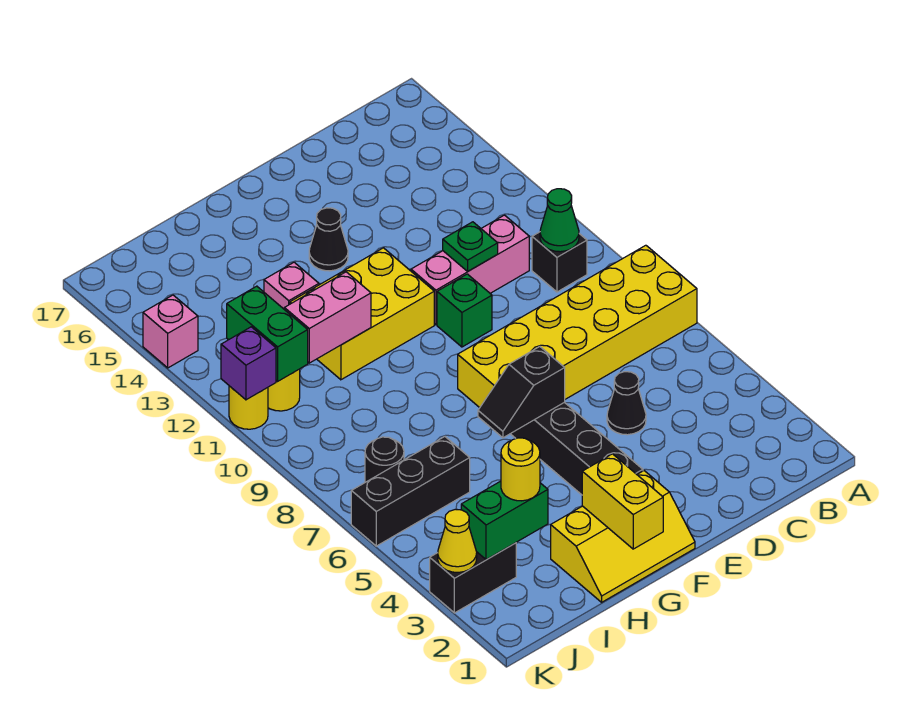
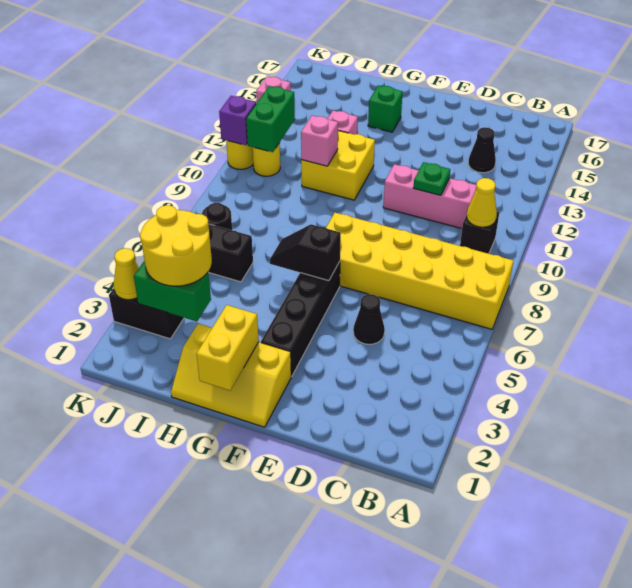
green cone B10 level 2 -> yellow cone B10 level 2
green brick E10 level 1 -> green brick G15 level 1
yellow brick F11:H12 level 1 -> yellow brick G11:H12 level 1
black cone F14 level 1 -> black cone C14 level 1
pink brick H11:I11 level 2 -> pink brick H11 level 2
yellow round brick I3 level 3 -> yellow round brick I3:J4 level 3

